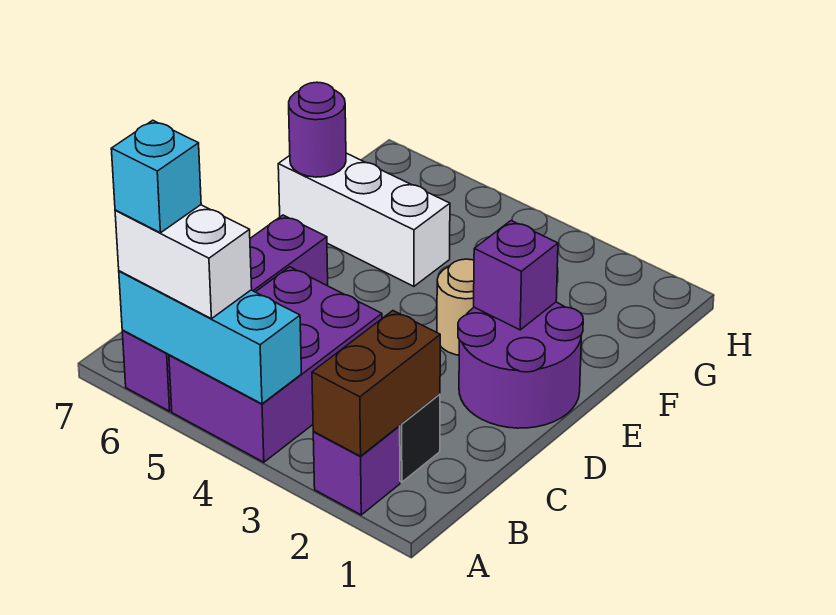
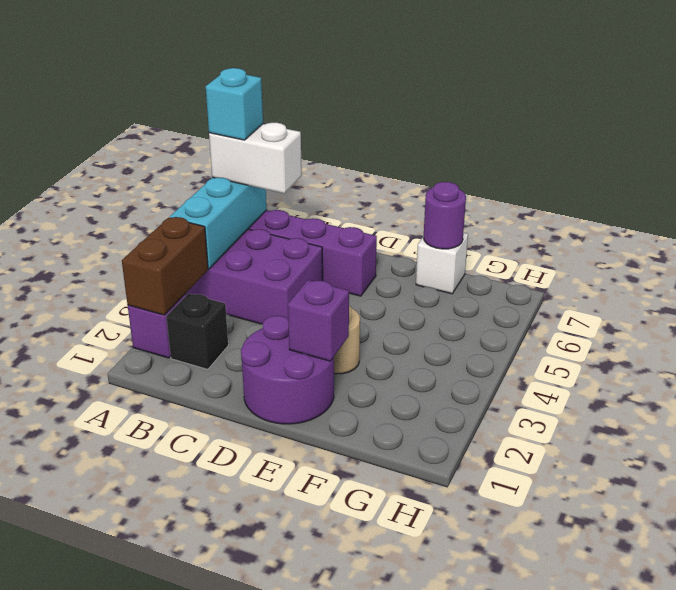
brown brick A2:B2 level 2 -> brown brick A2:A3 level 2
white brick A5:A6 level 3 -> white brick A6:B6 level 3
white brick F5:F7 level 1 -> white brick F7 level 1

